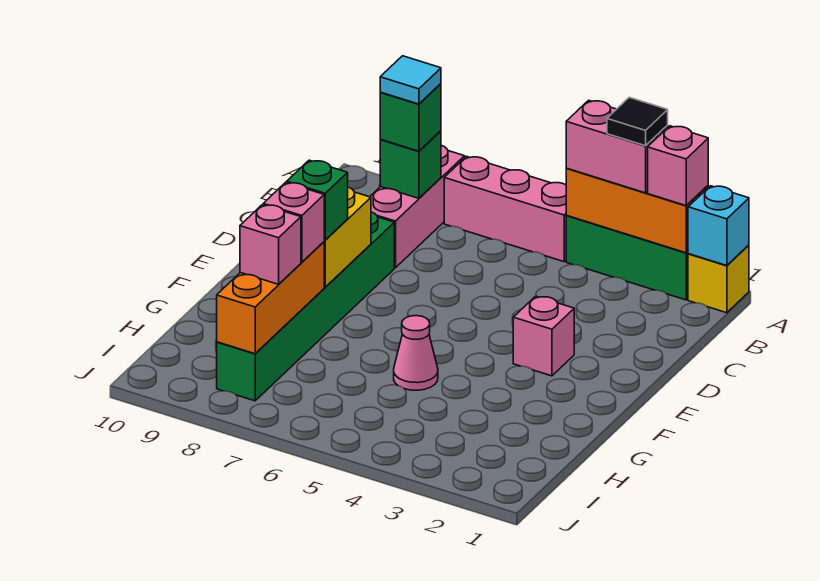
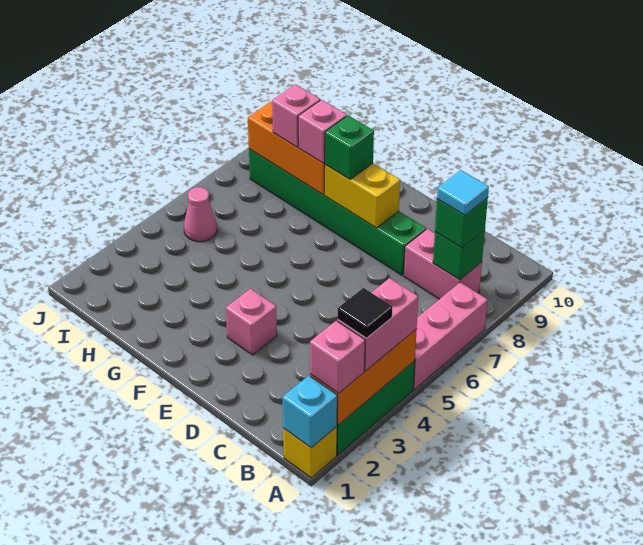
pink brick A8:C8 level 1 -> pink brick B8:C8 level 1
pink cone G5 level 1 -> pink cone I5 level 1

